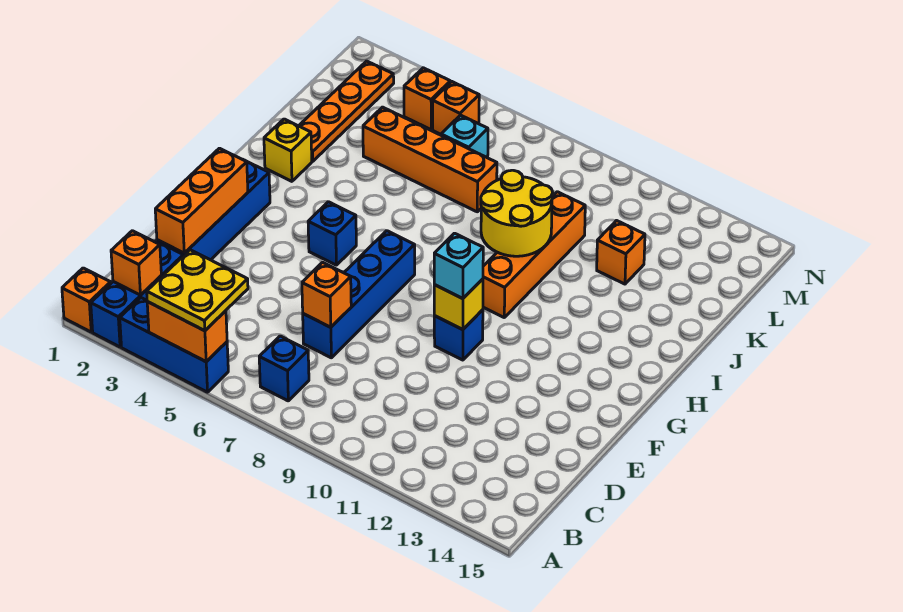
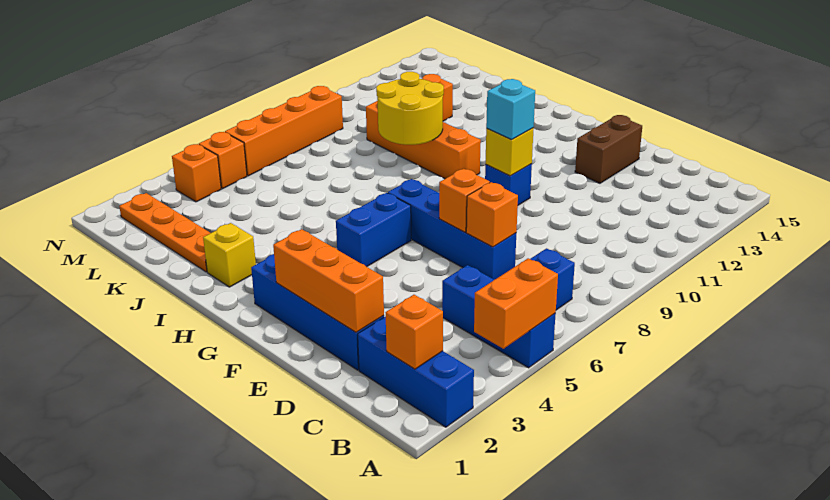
orange brick A1 level 1 -> orange brick E7 level 2
blue brick A3:A5 level 1 -> blue brick A5:C5 level 1
yellow plate A4:B5 level 3 -> none
none -> brown brick E13:E14 level 1
blue brick G5 level 1 -> blue brick G5:G6 level 1
orange brick K4:K7 level 1 -> orange brick M6:M9 level 1
cyan brick L6 level 1 -> none

